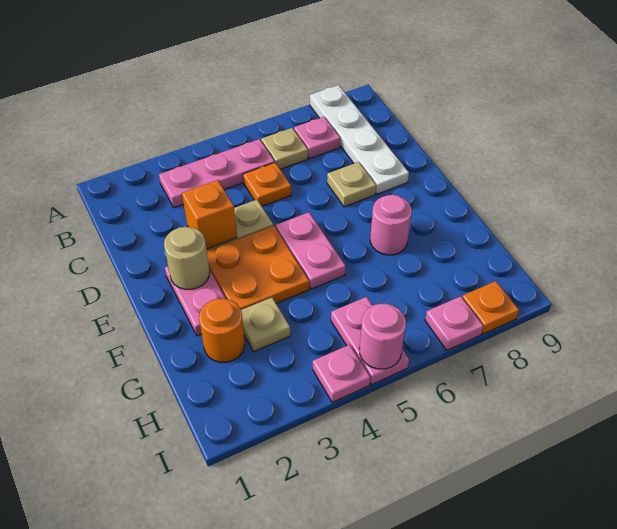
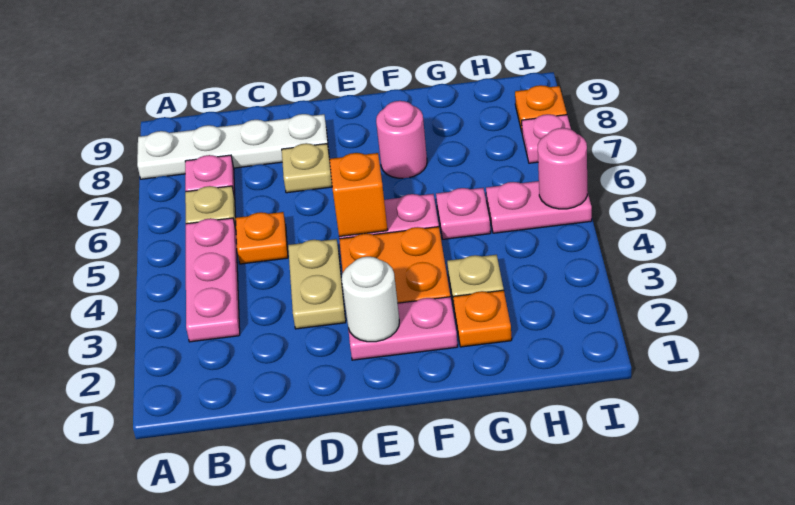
orange brick D3 level 2 -> orange brick E5 level 2
tan round brick E2 level 2 -> white round brick E2 level 2
orange round brick G2 level 1 -> orange plate G2 level 1
pink plate I4 level 1 -> pink plate G5 level 1

